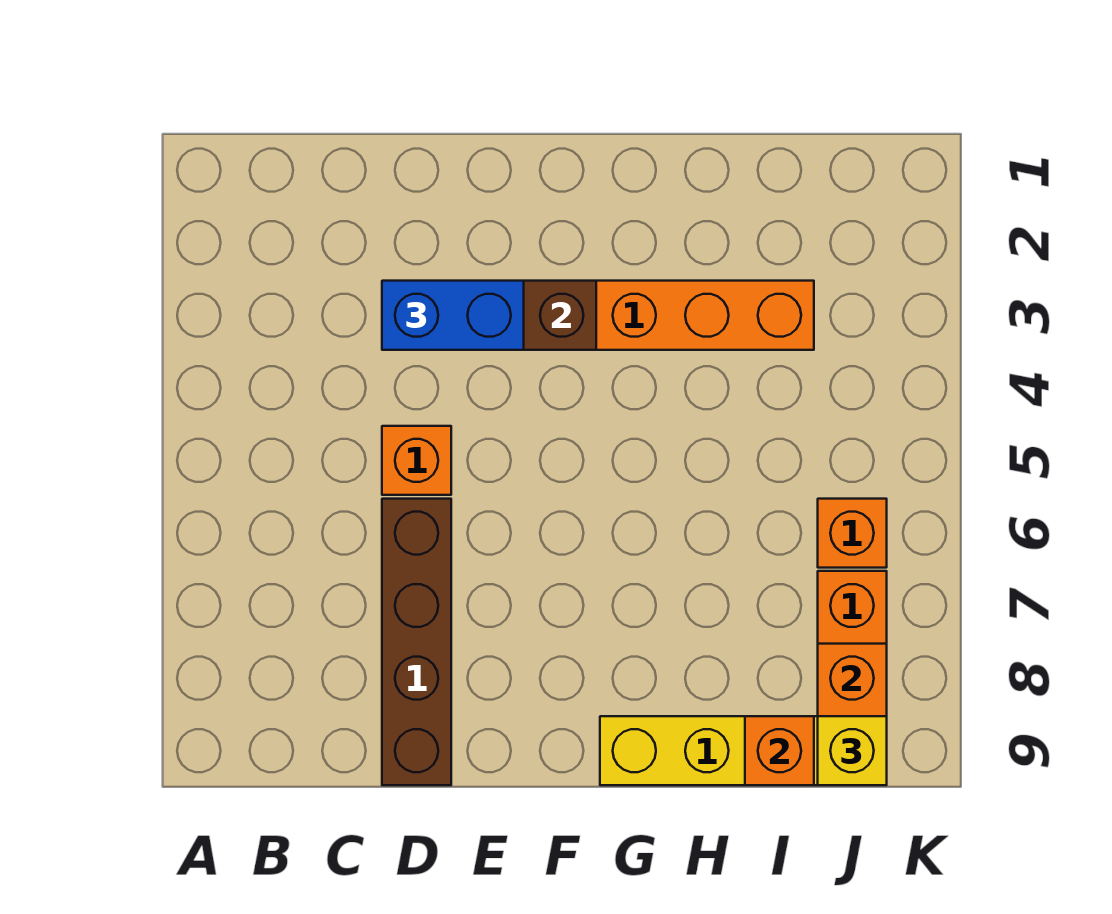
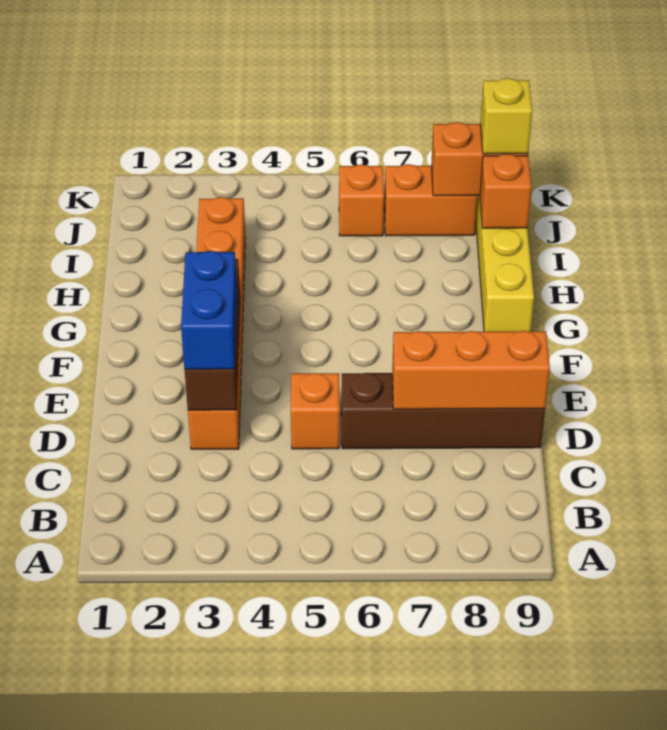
none -> orange brick D7:D9 level 2

